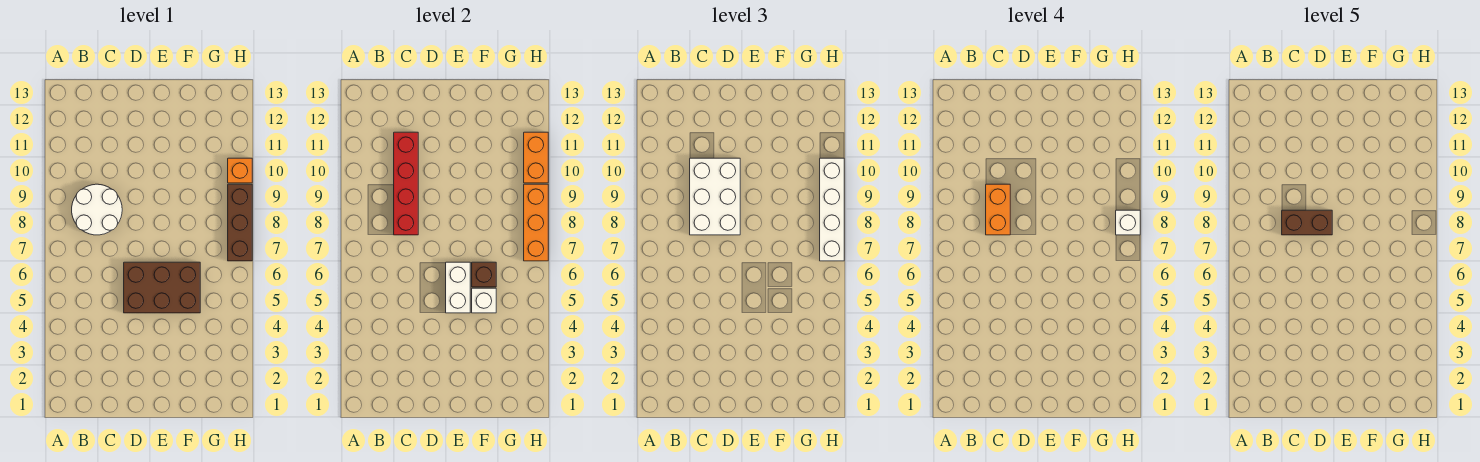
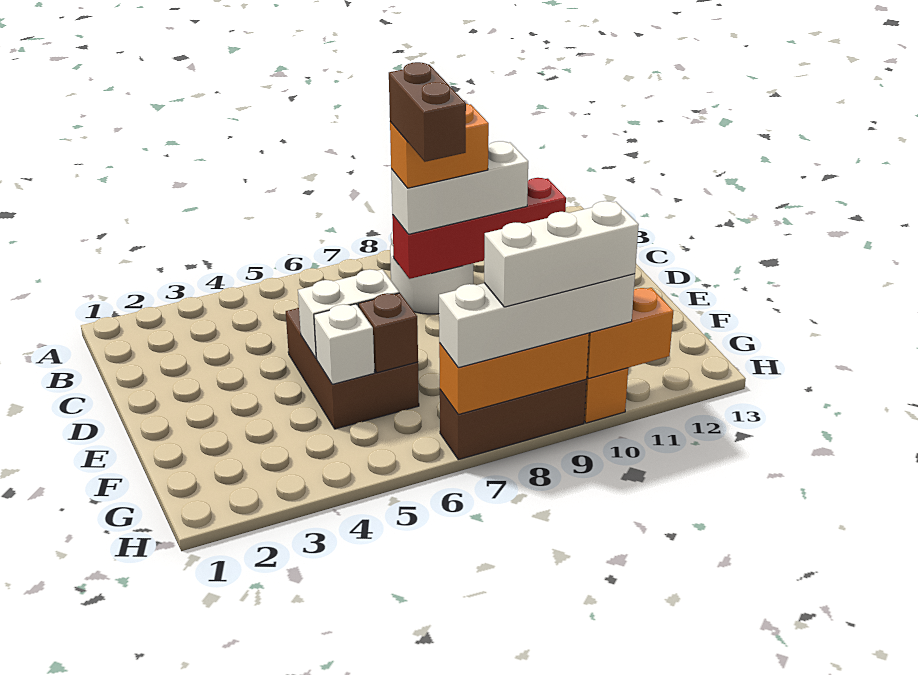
white brick C8:D10 level 3 -> white brick C8:C10 level 3
white brick H8 level 4 -> white brick H8:H10 level 4

